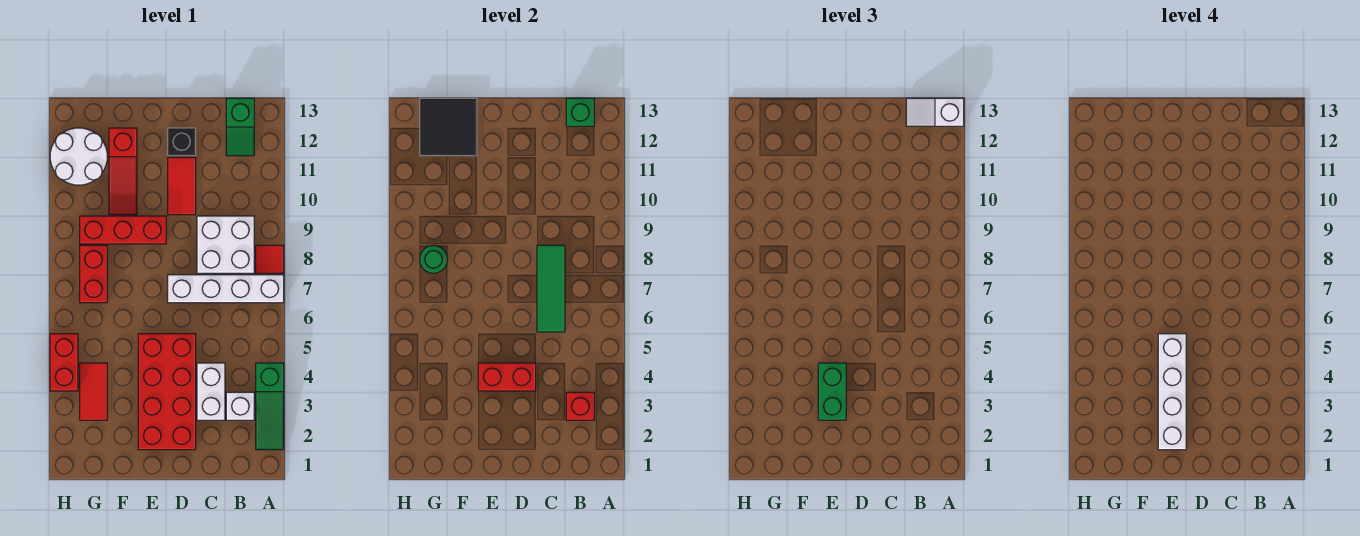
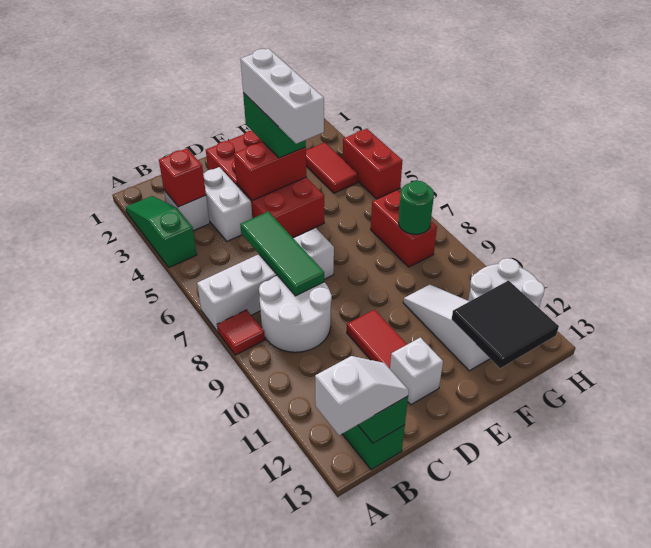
white brick B8:C9 level 1 -> white round brick B8:C9 level 1
black brick D12 level 1 -> white brick D12 level 1
white brick E2:E5 level 4 -> white brick E3:E5 level 4
red brick E9:G9 level 1 -> none
red slope F10:F12 level 1 top 12 -> white slope F10:F12 level 1 top 12

